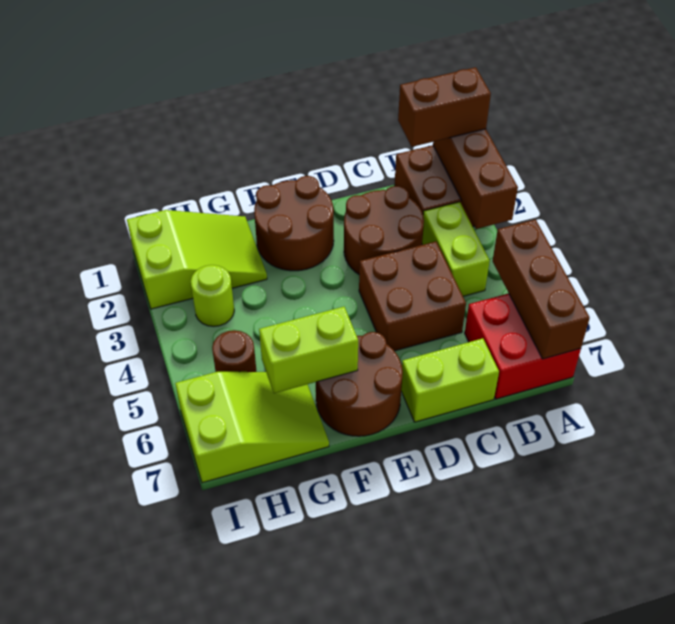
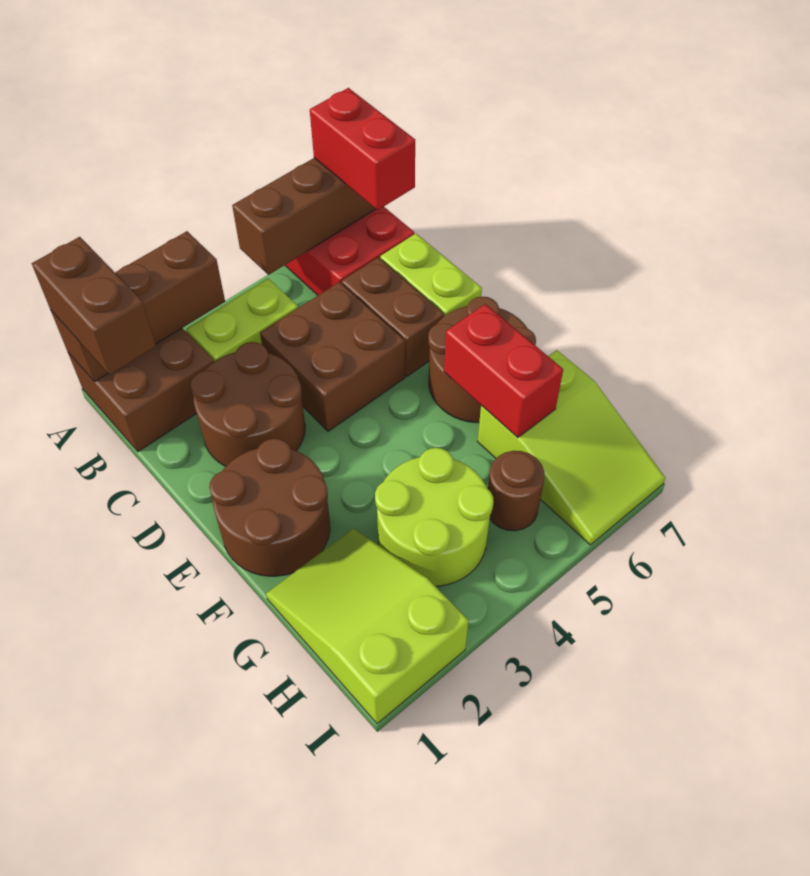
none -> red brick A7:B7 level 3
none -> brown brick C6:D6 level 1
lime brick F6:G6 level 2 -> red brick F6:G6 level 2
lime slope G6:I7 level 1 top I -> lime slope G6:I7 level 1 top G
lime round brick H3 level 1 -> lime round brick G3:H4 level 1

